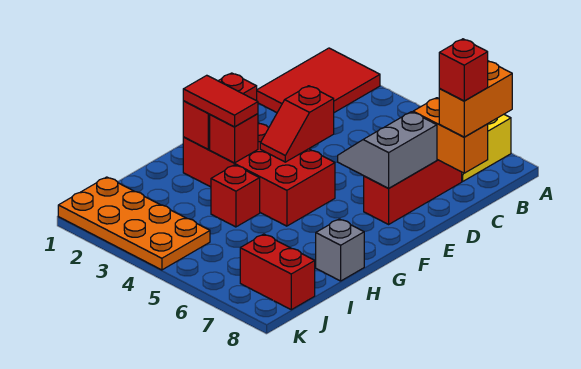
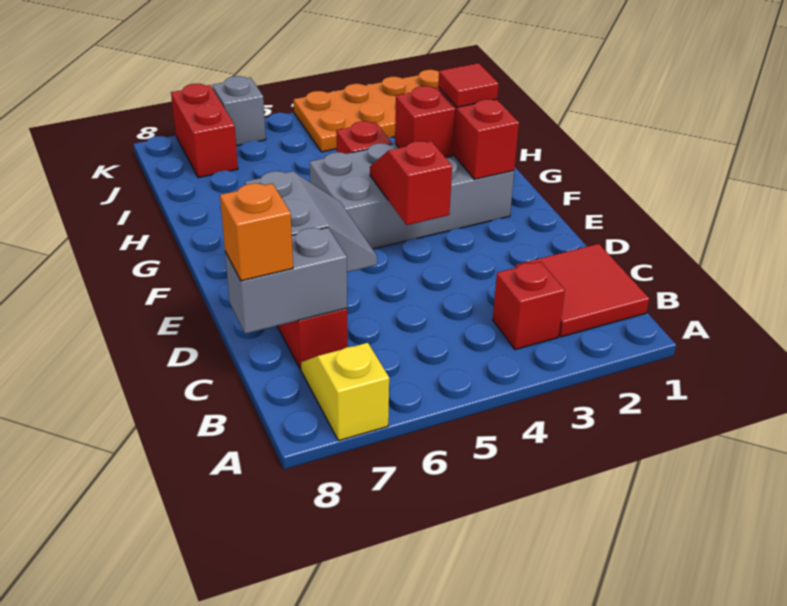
red tile A1:C2 level 1 -> red tile B1:C2 level 1
orange brick B8:C8 level 3 -> orange brick C8 level 3
orange brick C7:C8 level 2 -> grey brick C7:C8 level 2
red brick C8 level 4 -> red brick B3 level 1
red brick F2:G5 level 1 -> grey brick F2:G5 level 1
red tile G2:G3 level 3 -> red tile G2 level 3
grey brick H8 level 1 -> grey brick K6 level 1
red brick J7:J8 level 1 -> red brick J7:K7 level 1

